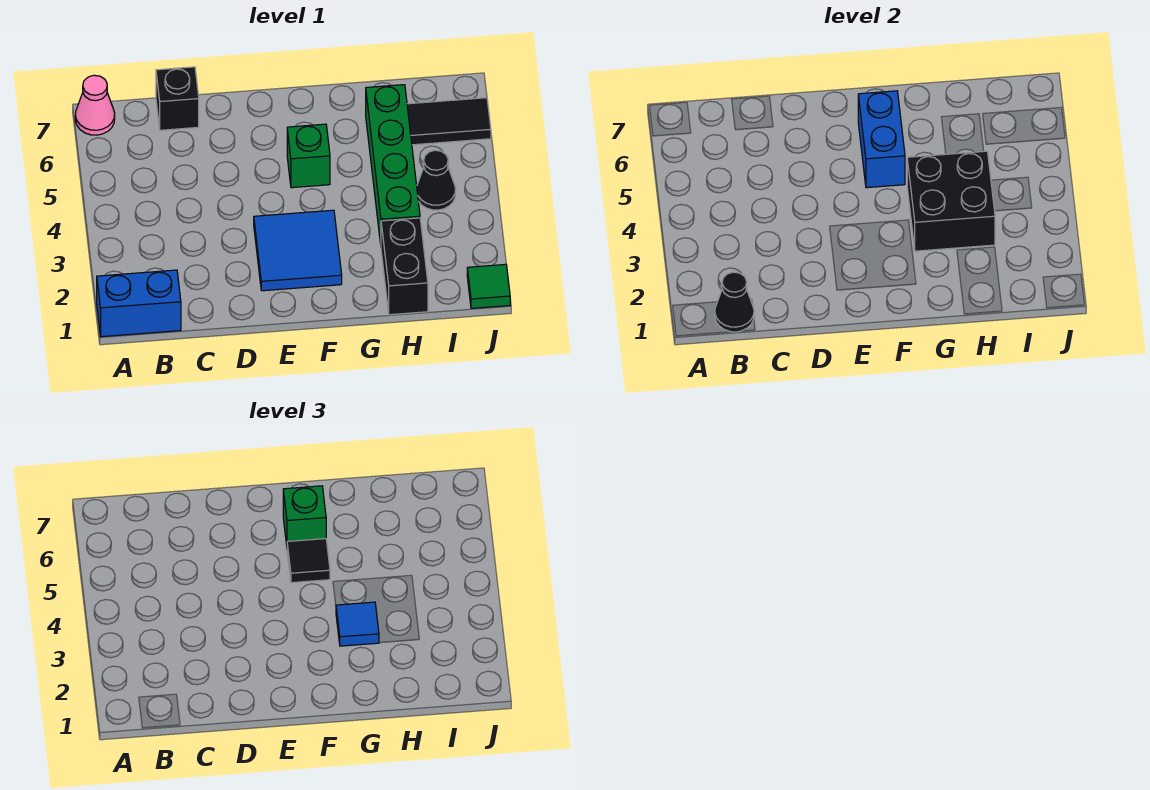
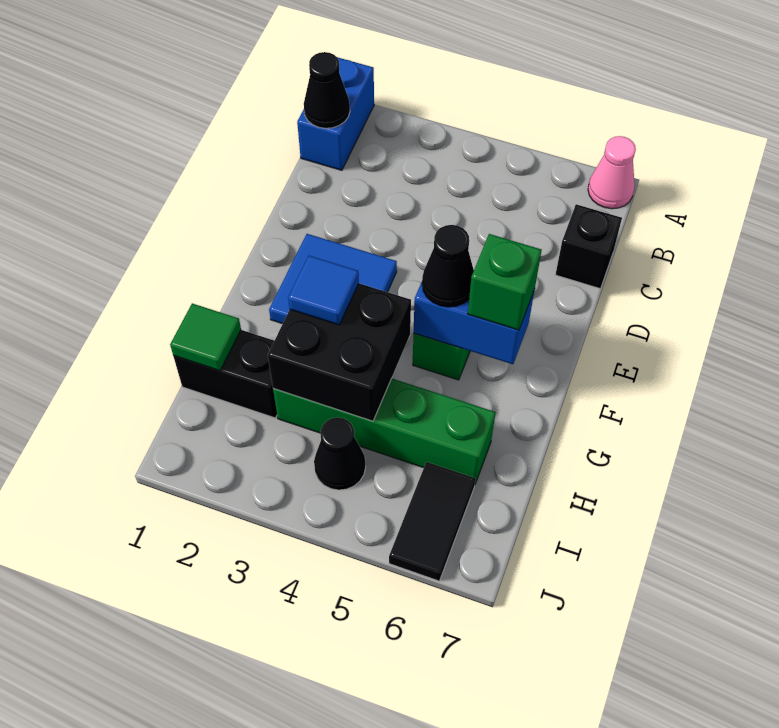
black tile F5 level 3 -> black cone F5 level 3
green tile J1 level 1 -> green tile H1 level 2

